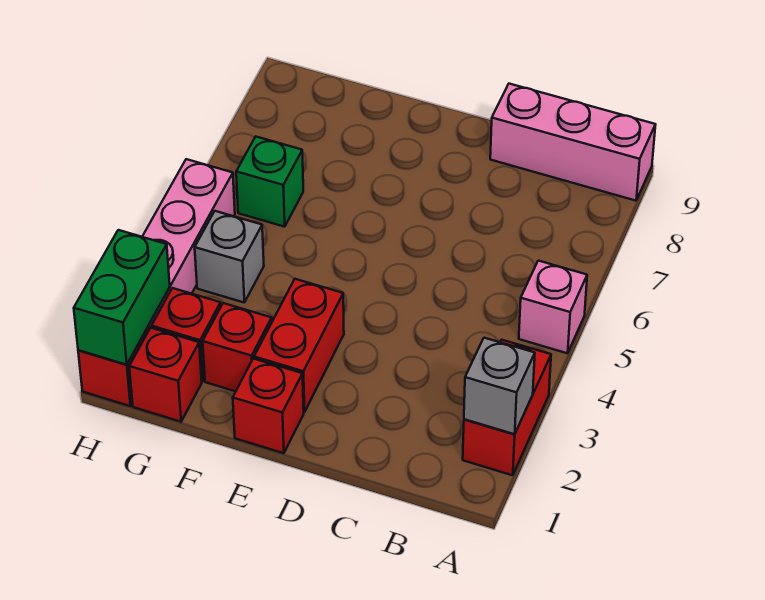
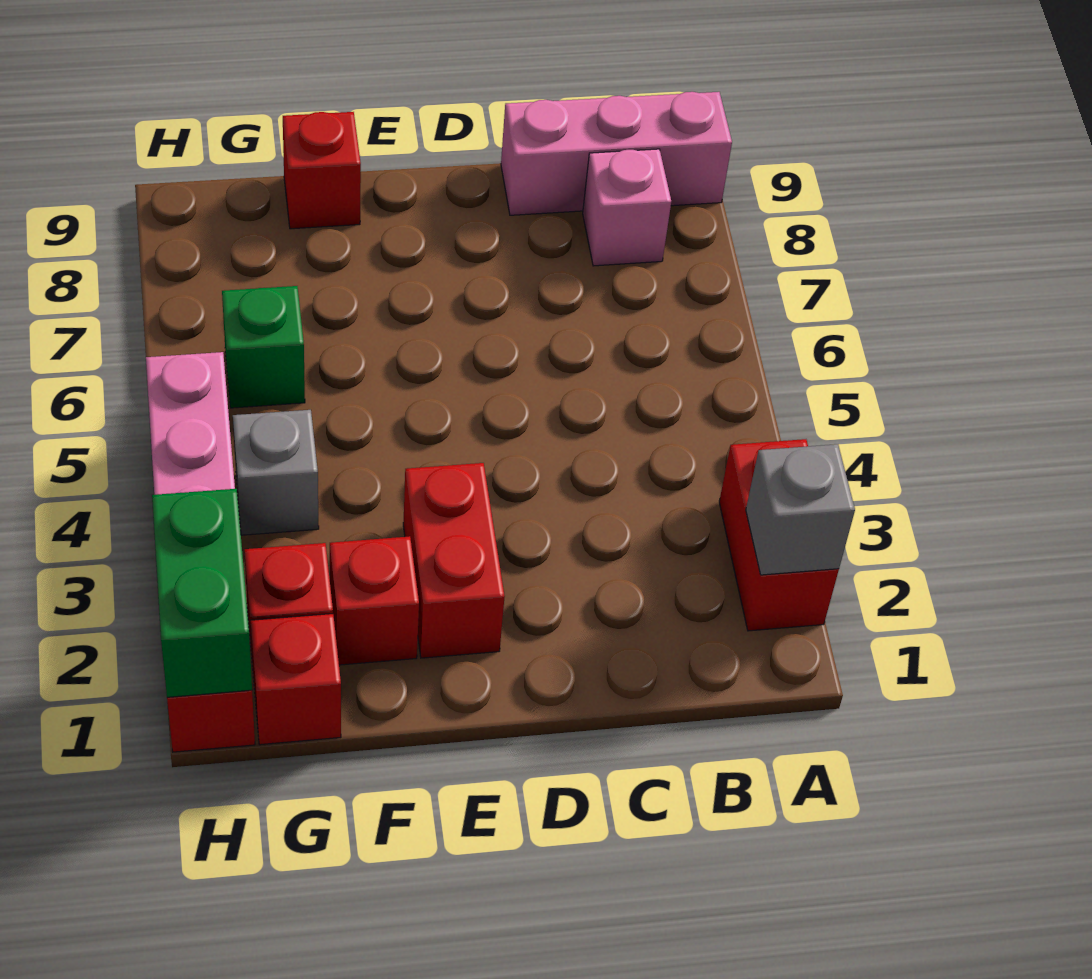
pink brick A5 level 1 -> pink brick B8 level 1
red brick E1 level 1 -> red brick F9 level 1

